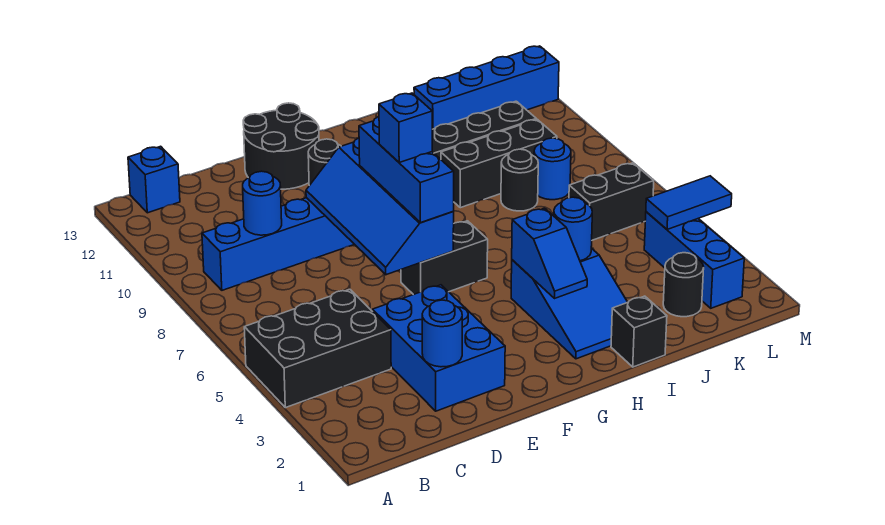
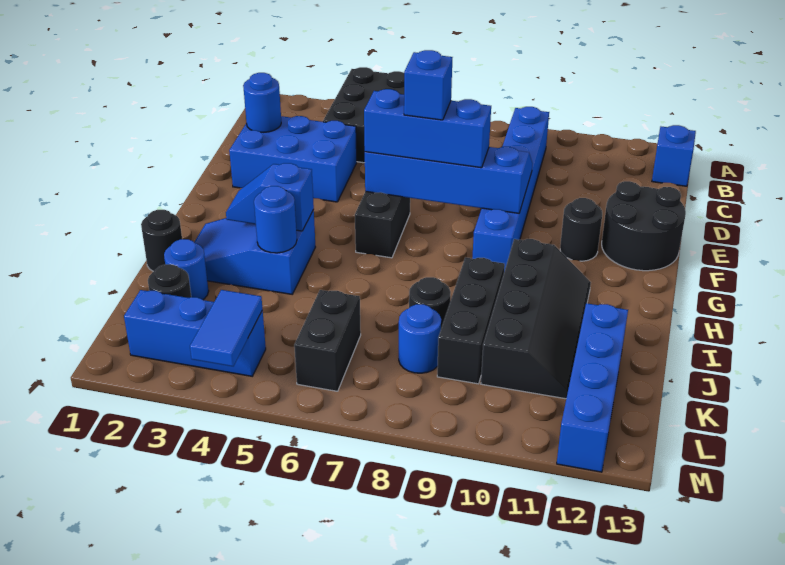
blue round brick C9 level 2 -> blue round brick J2 level 1
black brick I1 level 1 -> black round brick I1 level 1

